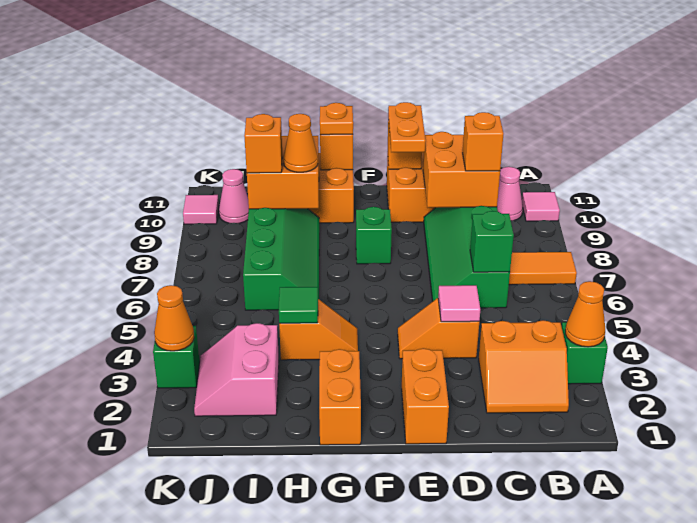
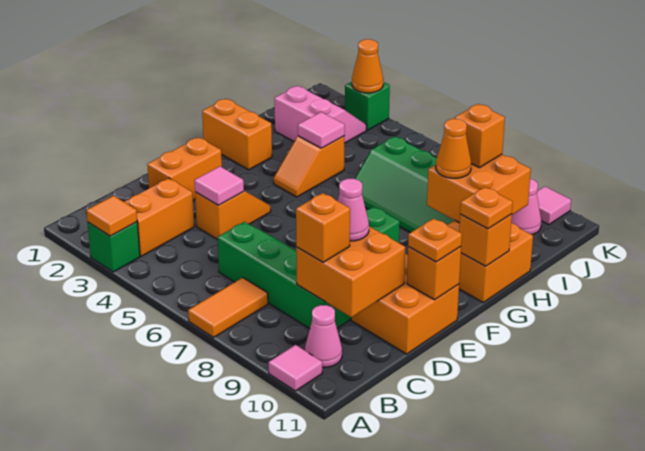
orange cone A3 level 2 -> orange tile A3 level 2
green brick C6 level 2 -> none
none -> pink cone D9 level 3
orange brick E1:E2 level 1 -> orange brick D2:E2 level 1
orange plate E10:E11 level 3 -> orange plate E11 level 3
green tile H4 level 2 -> pink tile H4 level 2

